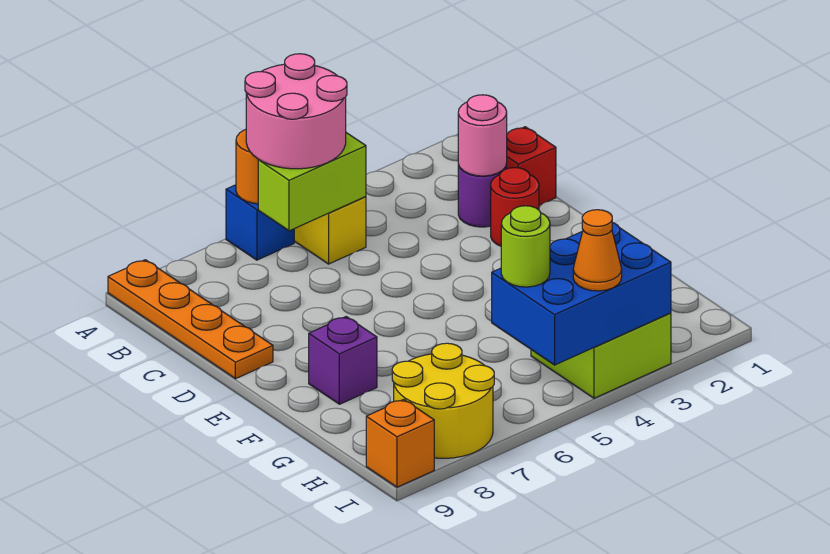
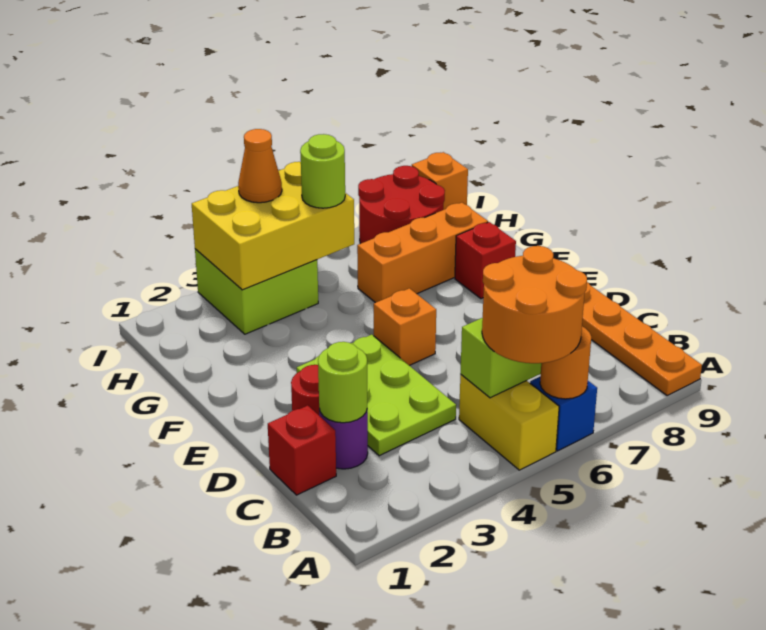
pink round brick A5:B6 level 3 -> orange round brick A5:B6 level 3
pink round brick C2 level 2 -> lime round brick C2 level 2
none -> lime plate C3:E4 level 1
none -> orange brick E5 level 1
purple brick F8 level 1 -> red brick F8 level 1
none -> orange brick G6:G8 level 1
blue brick H3:I5 level 2 -> yellow brick H3:I5 level 2
yellow round brick H7:I8 level 1 -> red round brick H7:I8 level 1

